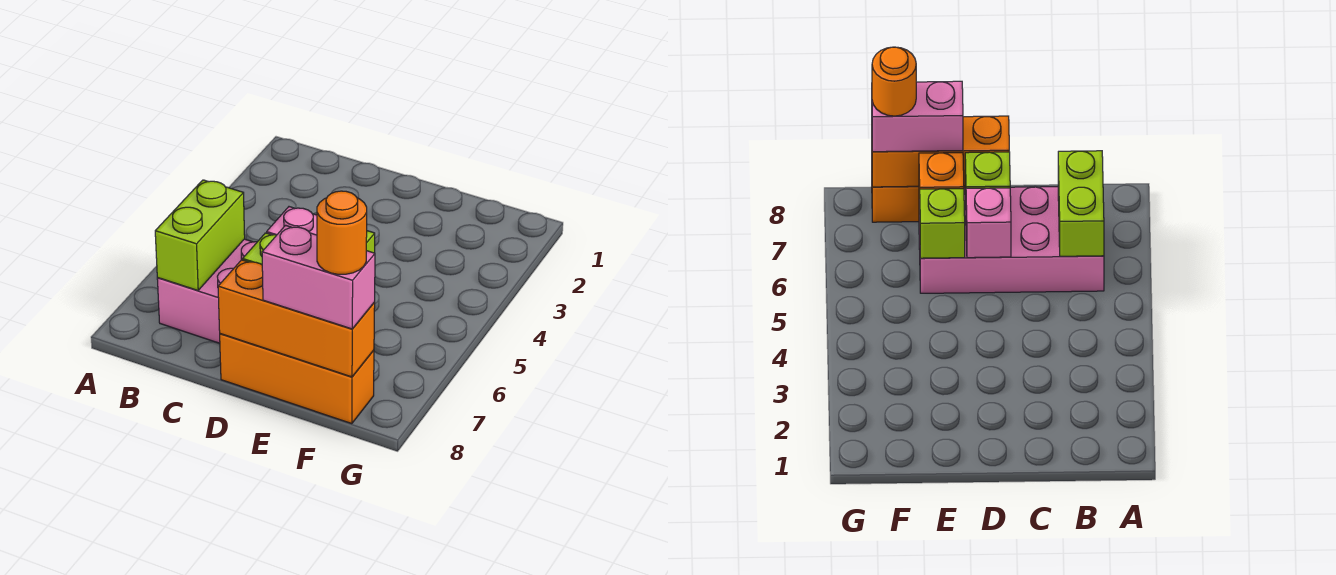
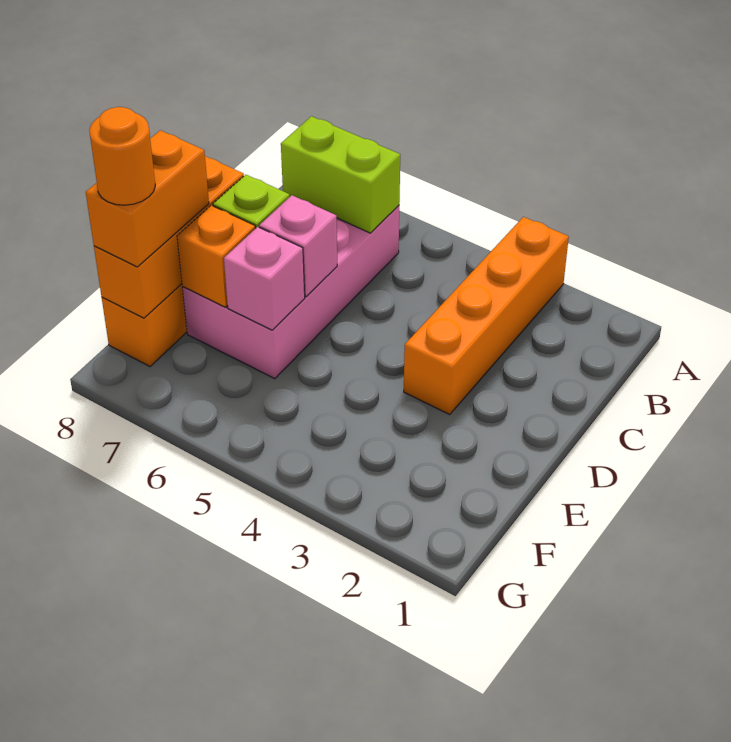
none -> orange brick A3:D3 level 1
lime brick E6 level 2 -> pink brick E6 level 2
pink brick E8:F8 level 3 -> orange brick E8:F8 level 3

